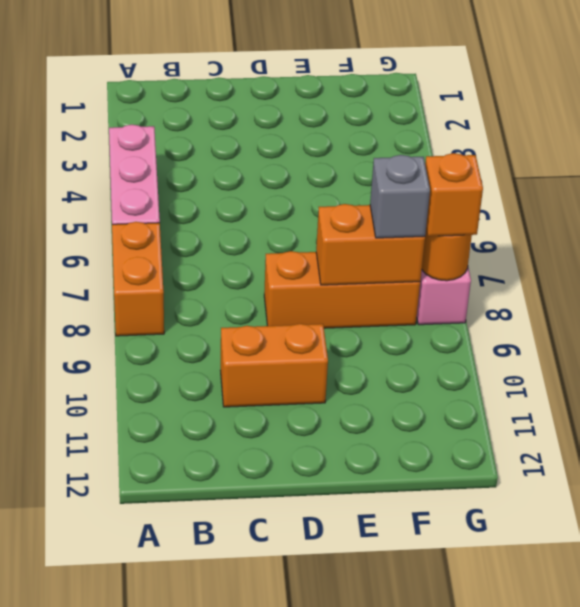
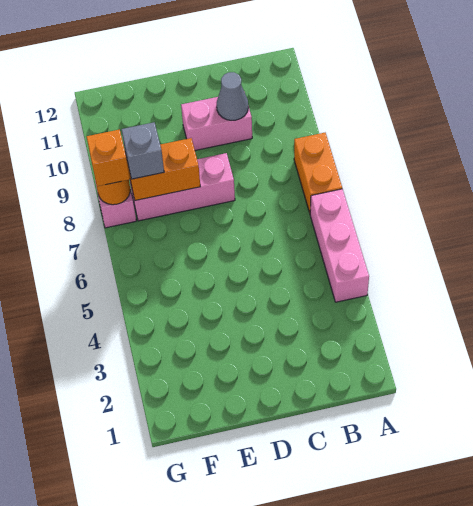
orange brick C10:D10 level 1 -> pink brick C10:D10 level 1
none -> grey cone C10 level 2
orange brick D8:F8 level 1 -> pink brick D8:F8 level 1

